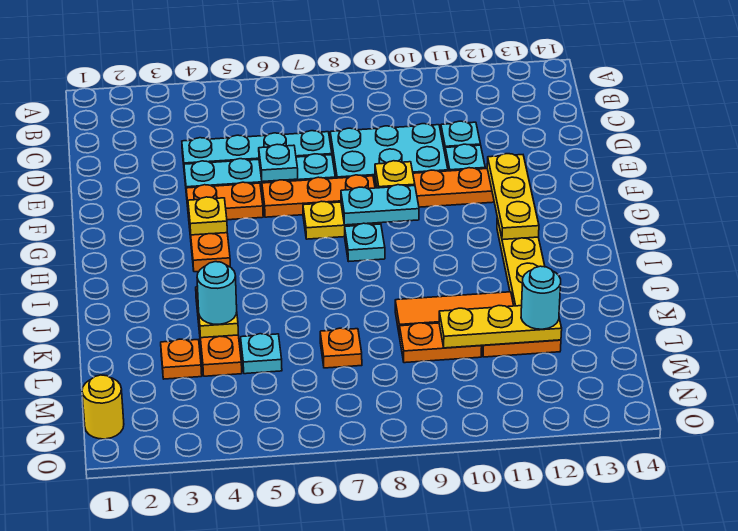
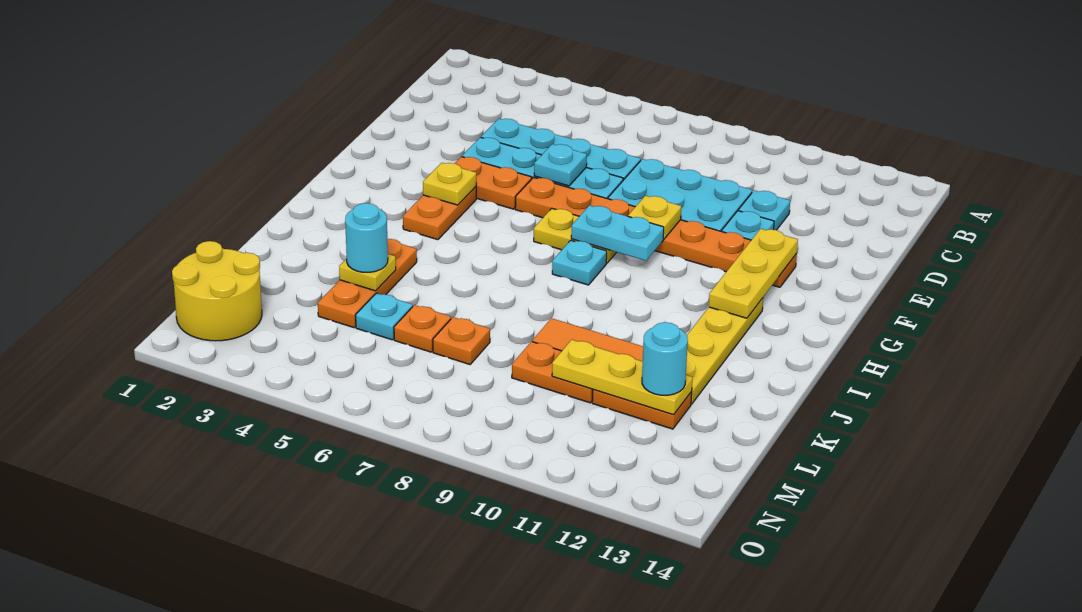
orange plate L3 level 1 -> orange plate L6 level 1
yellow round brick N1 level 1 -> yellow round brick M1:N2 level 1

